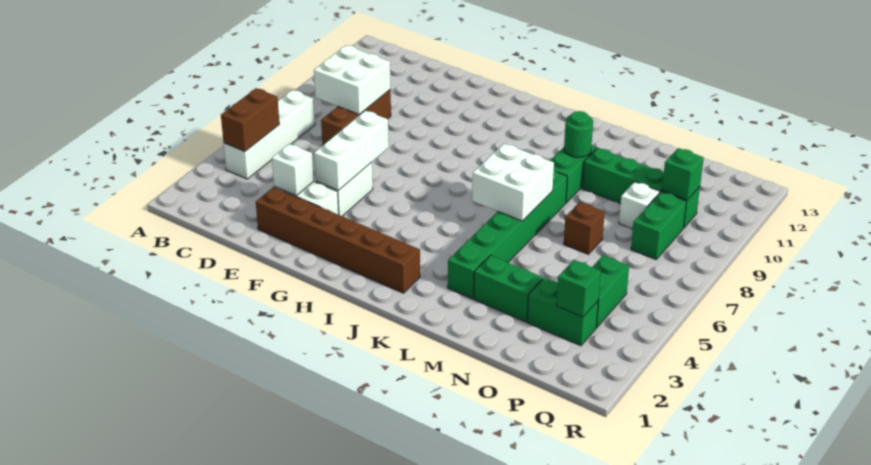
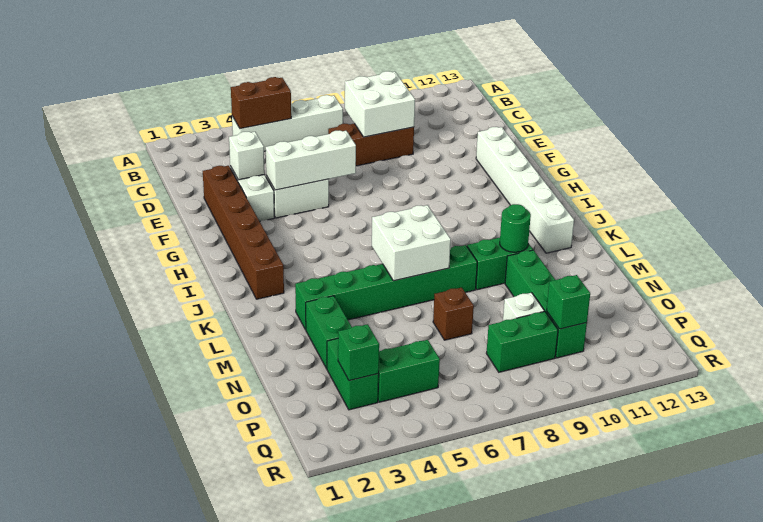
none -> white brick F12:K12 level 1

